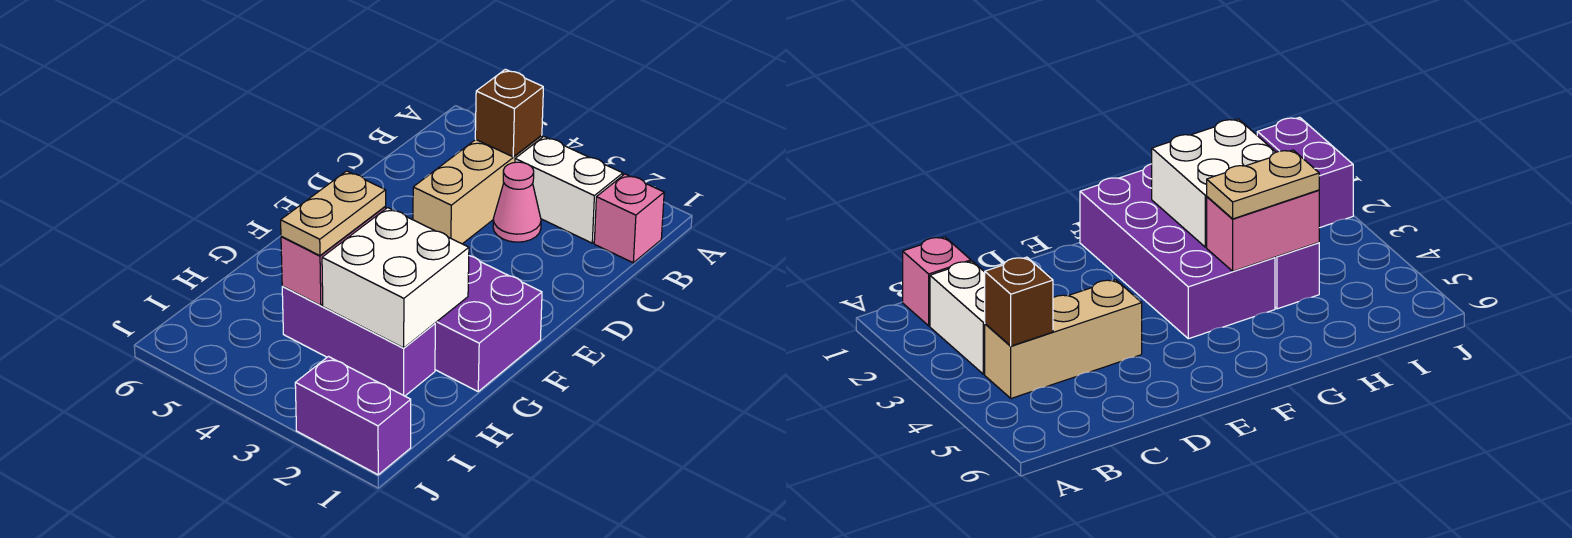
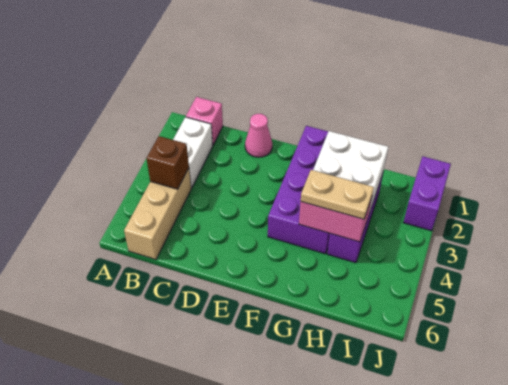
tan brick B4:D4 level 1 -> tan brick B4:B6 level 1
pink cone C3 level 1 -> pink cone D1 level 1

